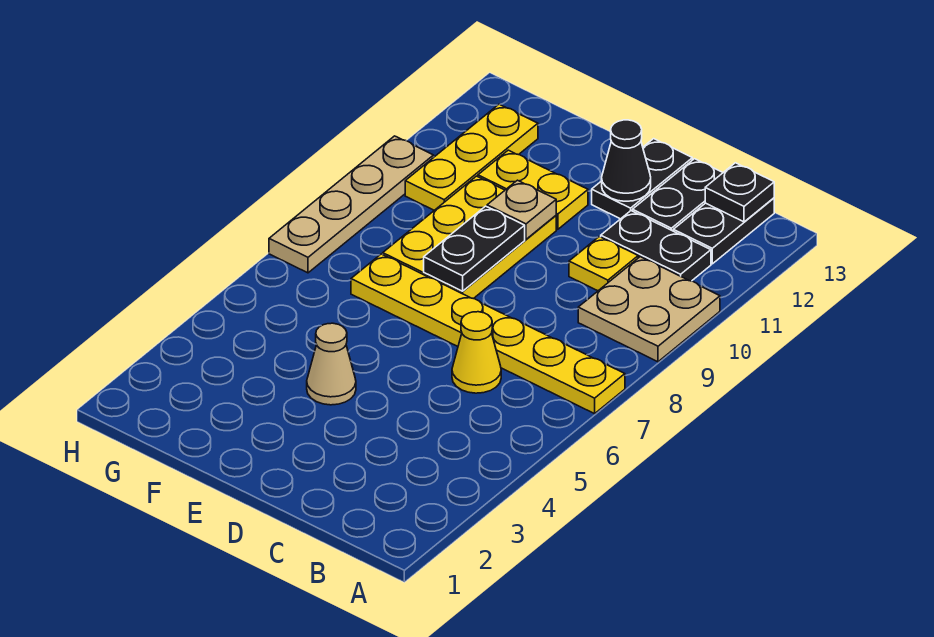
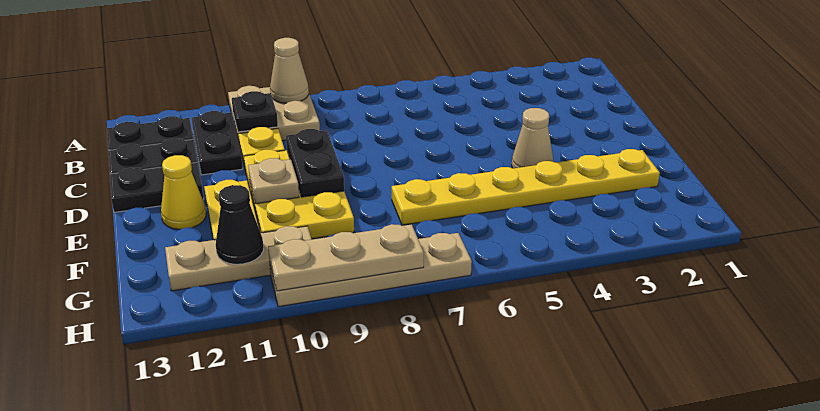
yellow plate A7:F7 level 1 -> yellow plate F2:F7 level 1
none -> tan cone A9 level 2
black plate B13 level 2 -> black plate B10 level 2
yellow cone C6 level 1 -> yellow cone E12 level 1
black cone D12 level 2 -> black cone G11 level 2
yellow plate E8:F10 level 1 -> yellow plate D9:F10 level 1
black plate E8:E9 level 2 -> black plate D9:E9 level 2
yellow plate G10:G12 level 1 -> tan plate G10:G12 level 1
none -> tan plate H8:H10 level 2

